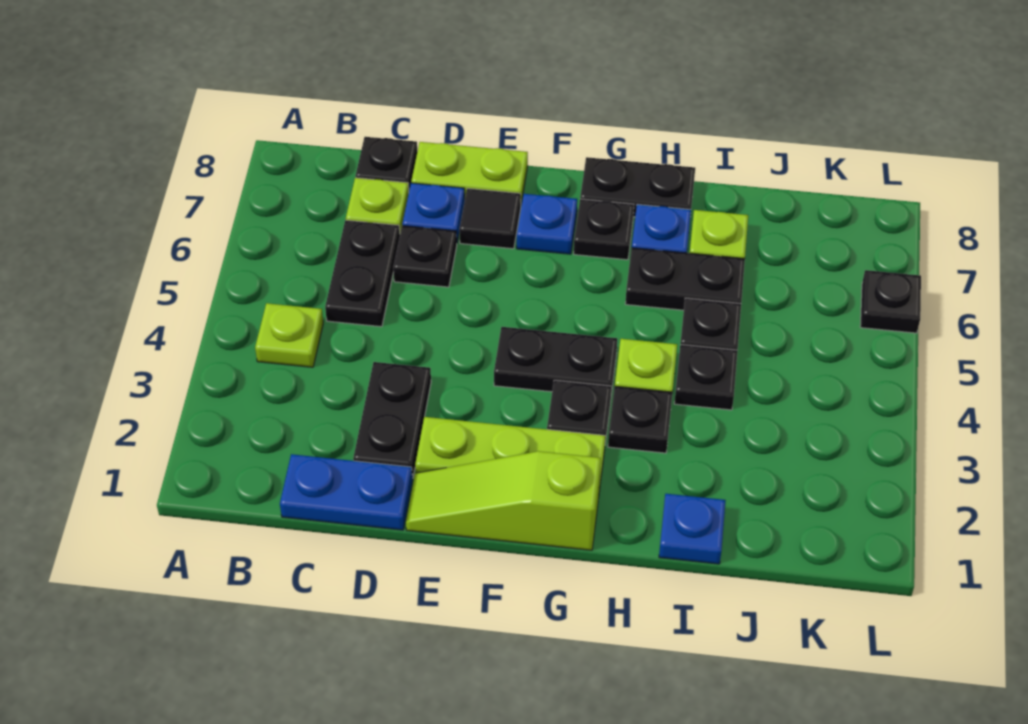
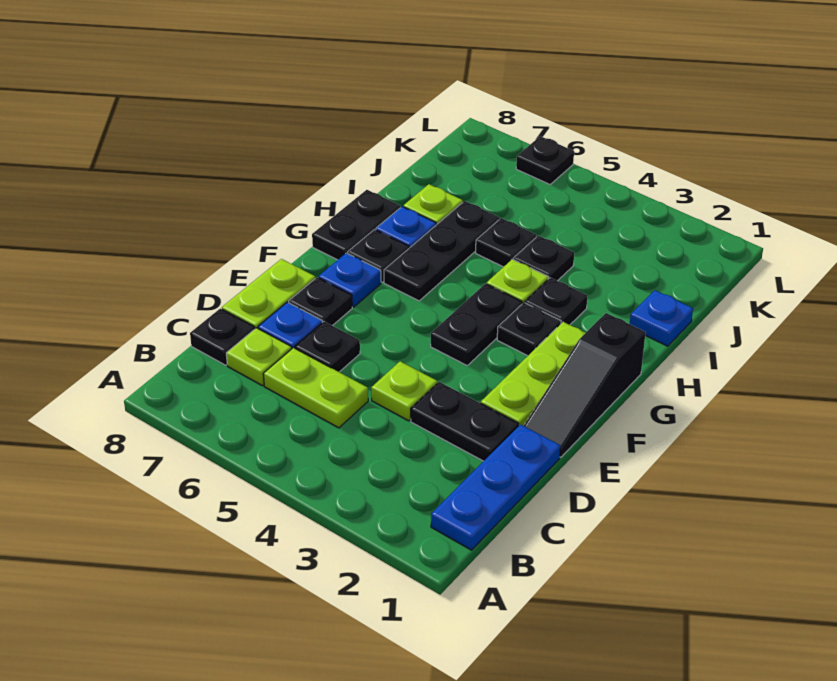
lime plate B4 level 1 -> lime plate D4 level 1
blue plate C1:D1 level 1 -> blue plate B1:D1 level 1
black plate C5:C6 level 1 -> lime plate C5:C6 level 1
lime slope E1:G1 level 1 top G -> black slope E1:G1 level 1 top G
black tile E7 level 1 -> black plate E7 level 1
black plate H6:I6 level 1 -> black plate G6:I6 level 1

